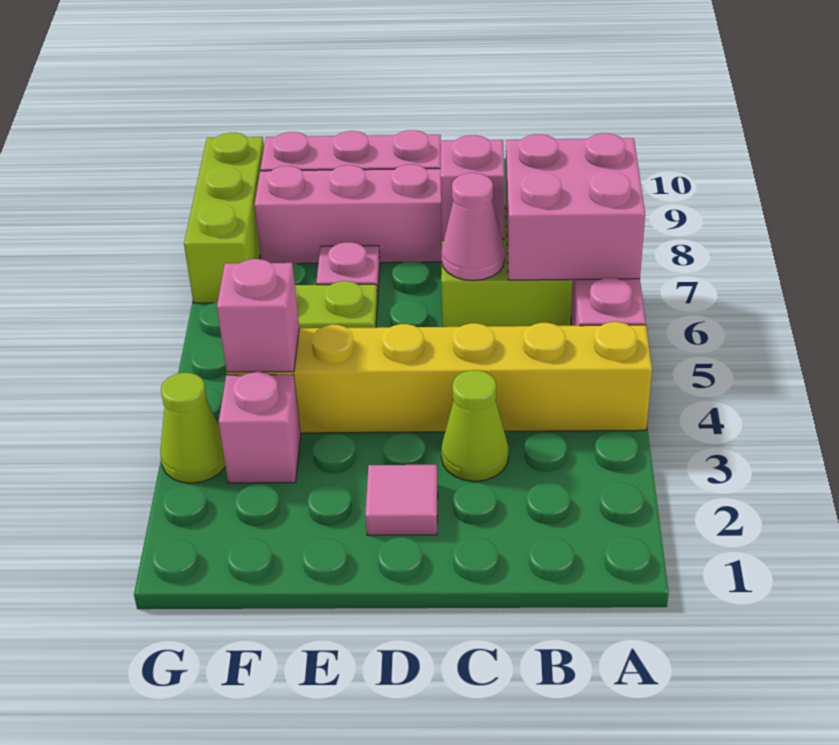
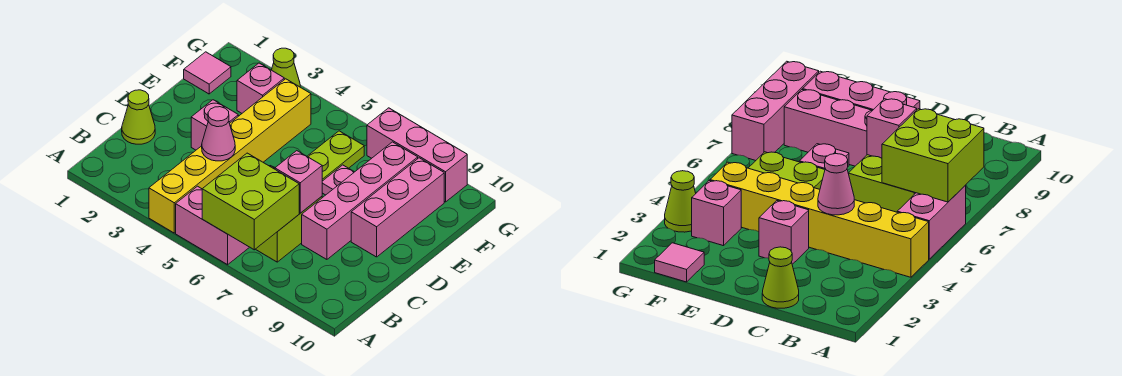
pink brick A6:B7 level 2 -> lime brick A6:B7 level 2
lime cone C3 level 1 -> lime cone C1 level 1
pink cone C6 level 2 -> pink cone C4 level 2
pink tile D2 level 1 -> pink tile F1 level 1
pink brick F4 level 2 -> pink brick D3 level 1
lime brick G7:G9 level 1 -> pink brick G7:G9 level 1

